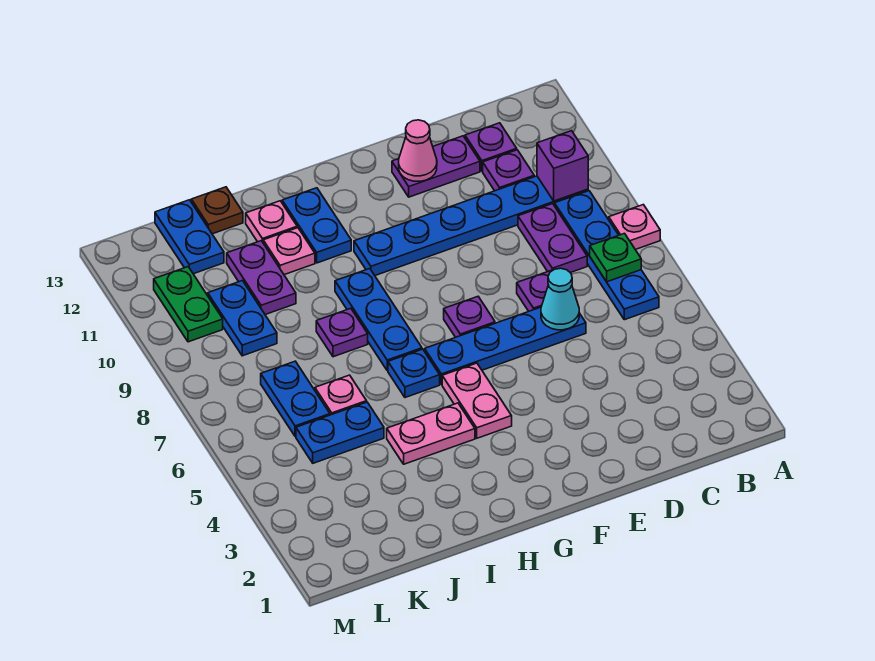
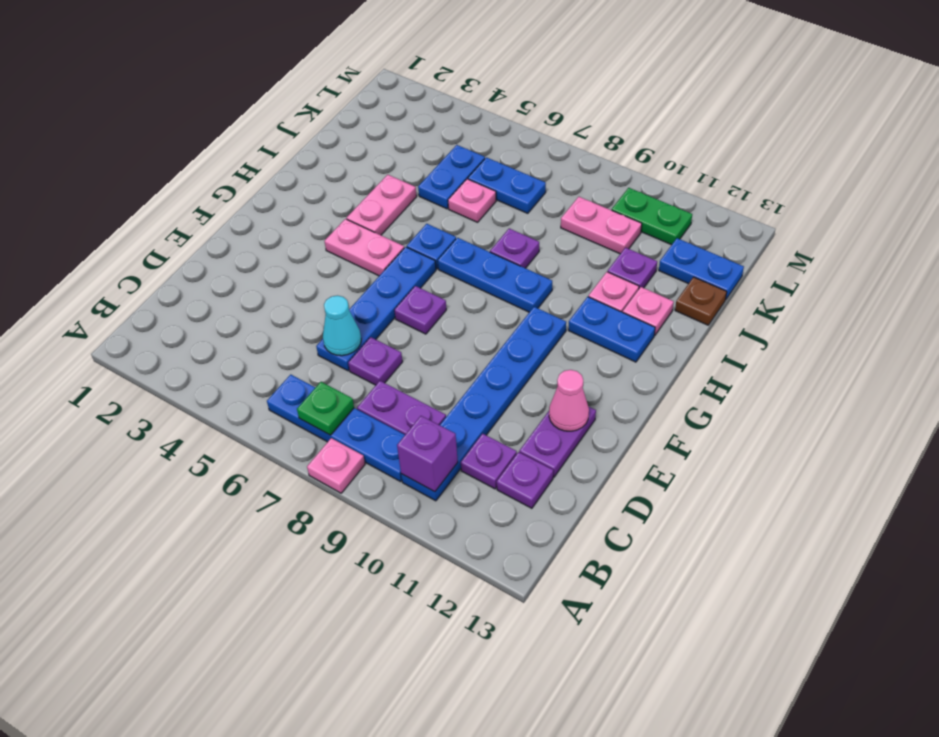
purple plate J10:J11 level 1 -> purple plate J11 level 1
blue plate K9:K10 level 1 -> pink plate K9:K10 level 1

